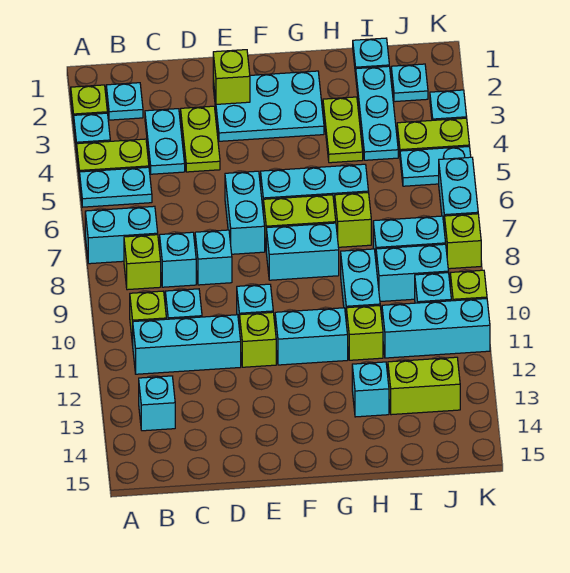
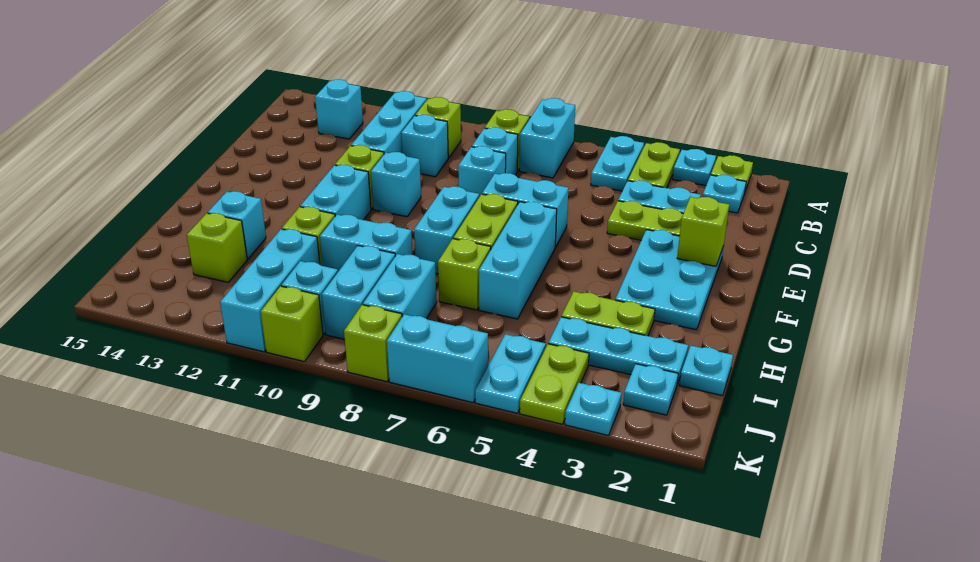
lime brick I13:J13 level 1 -> lime brick I13 level 1

